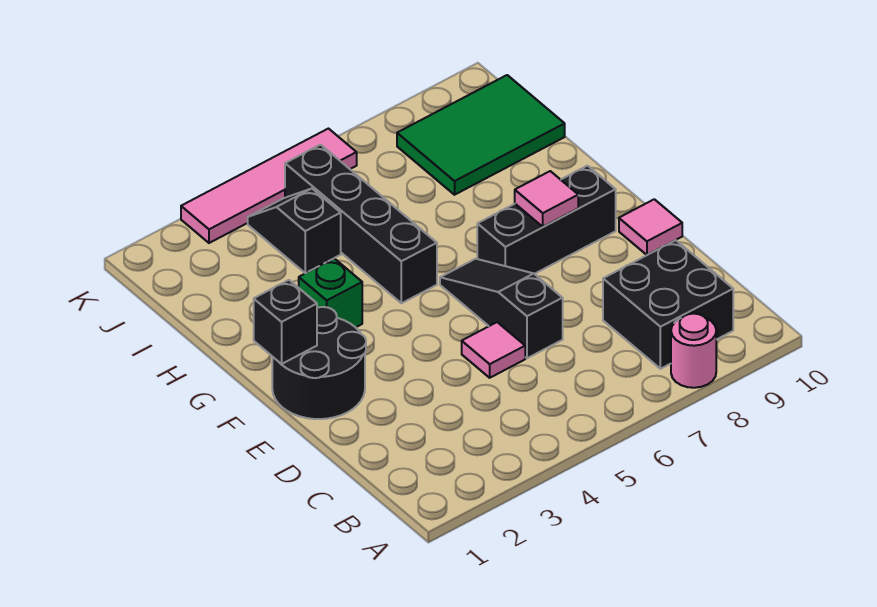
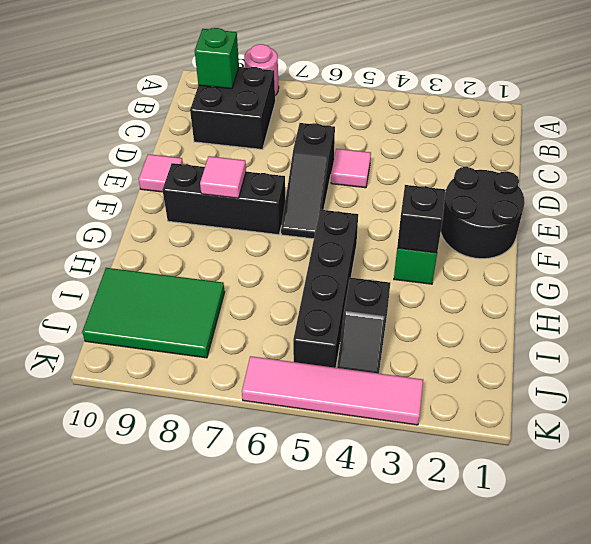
none -> green brick B9 level 2
black brick F1 level 2 -> black brick G3 level 2

